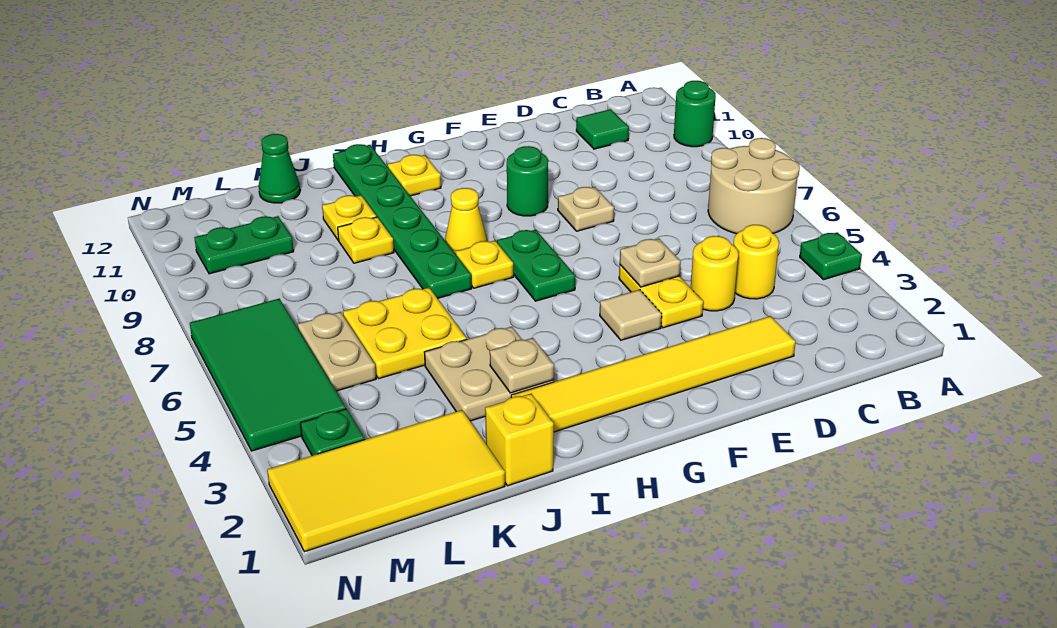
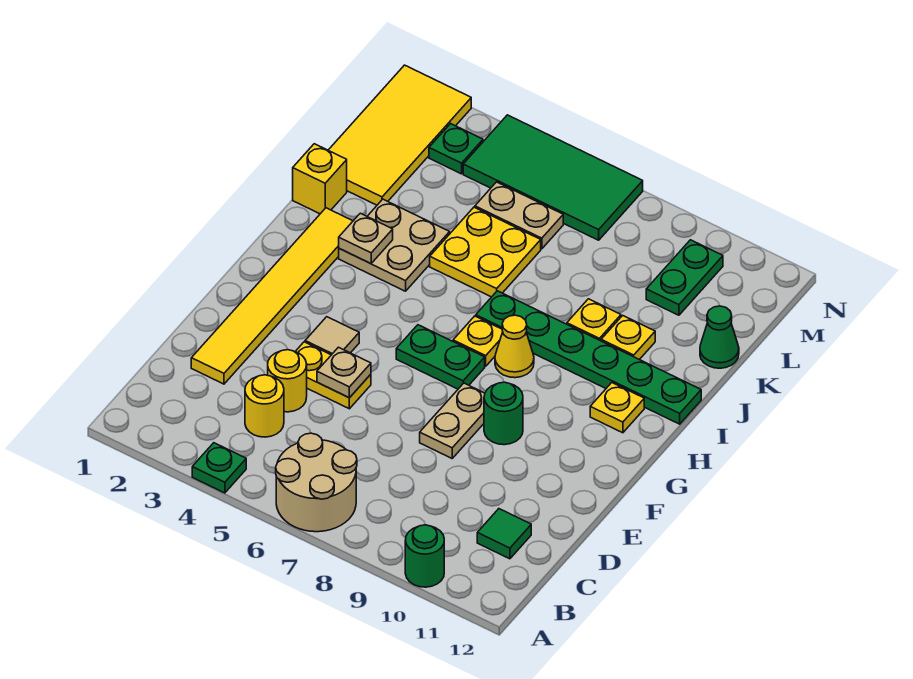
tan plate E8 level 1 -> tan plate E8:F8 level 1

